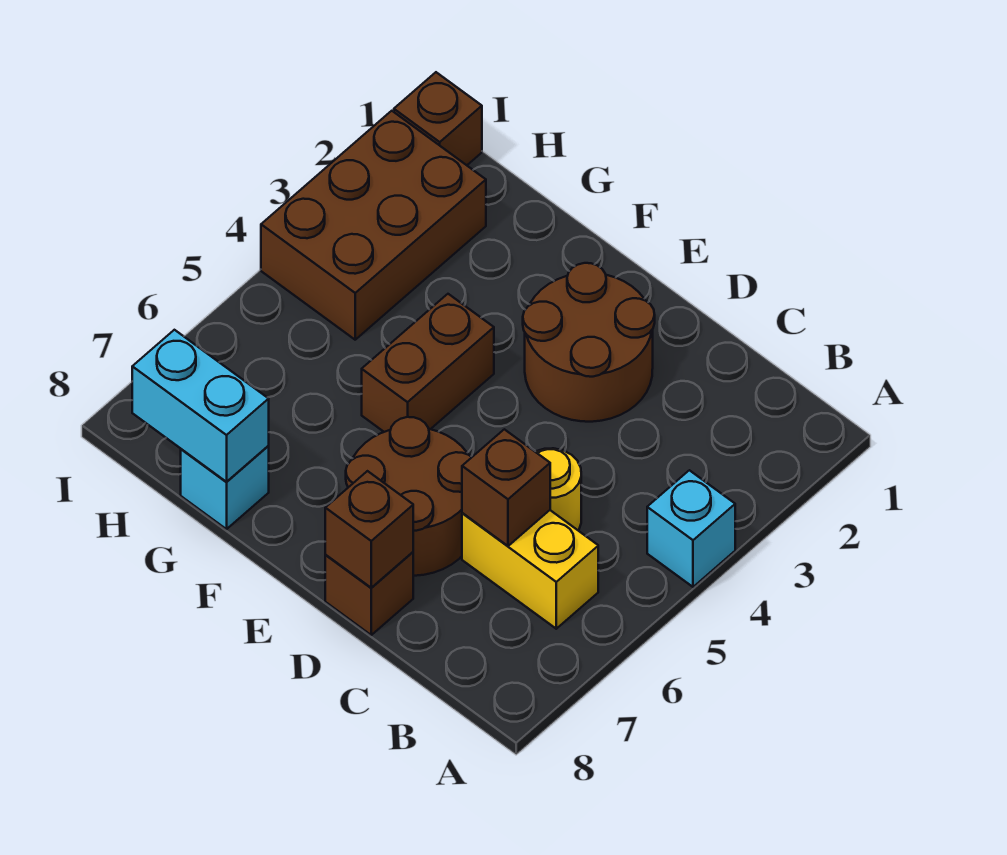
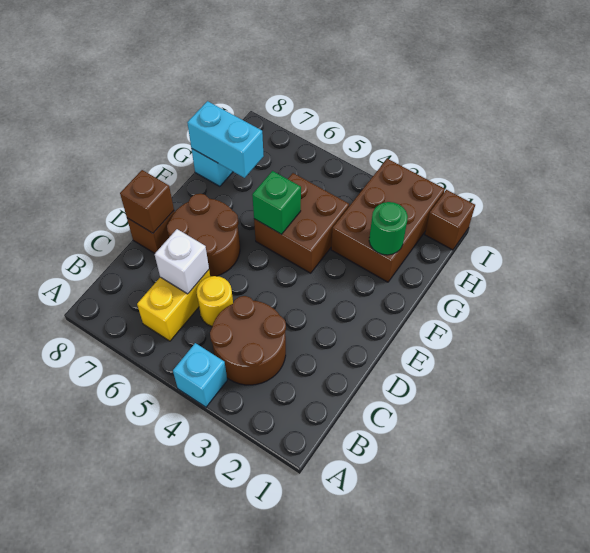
brown brick C6 level 2 -> white brick C6 level 2
brown round brick D2:E3 level 1 -> brown round brick B3:C4 level 1
brown brick F4:F5 level 1 -> brown brick F4:G5 level 1
none -> green brick F5 level 2
none -> green round brick G2 level 2
cyan brick G8:H8 level 2 -> cyan brick G7:G8 level 2
brown brick H2:I4 level 1 -> brown brick G2:I3 level 1

